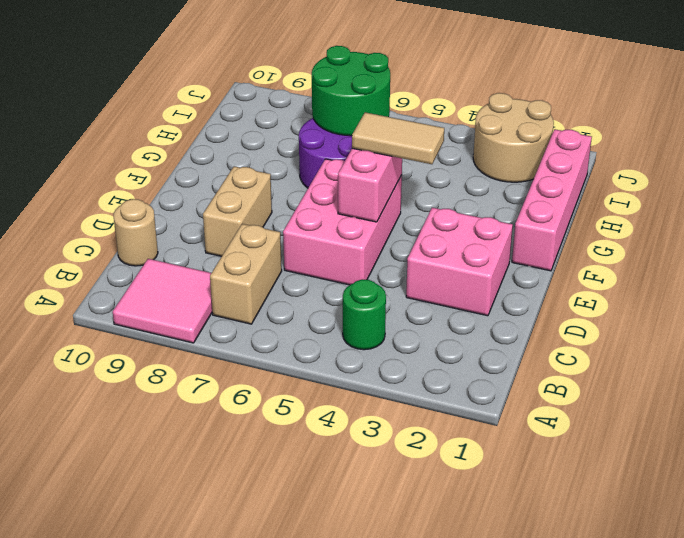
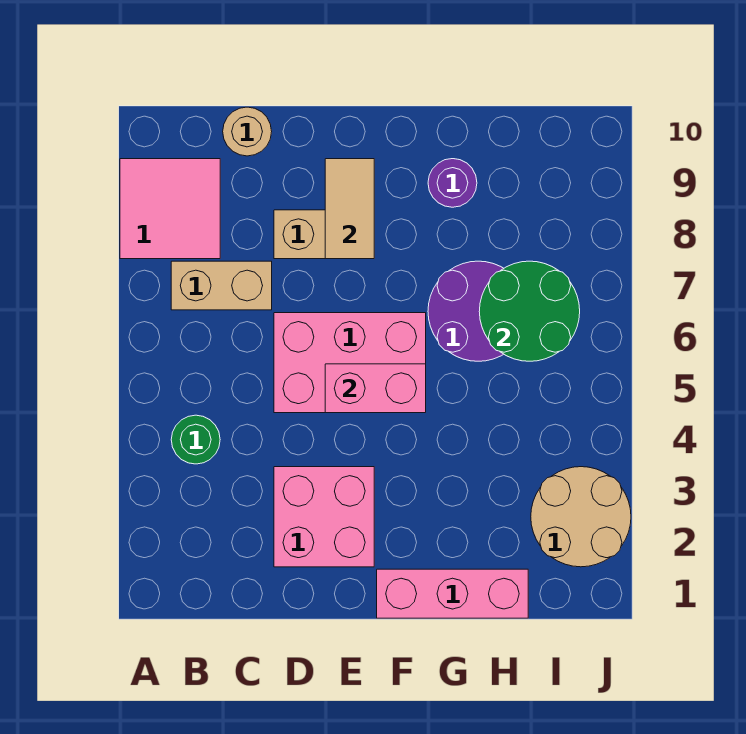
pink brick F1:I1 level 1 -> pink brick F1:H1 level 1
tan tile F4:F5 level 3 -> tan tile E8:E9 level 2
none -> purple round brick G9 level 1

